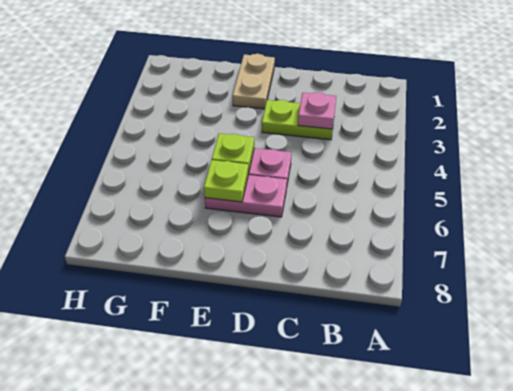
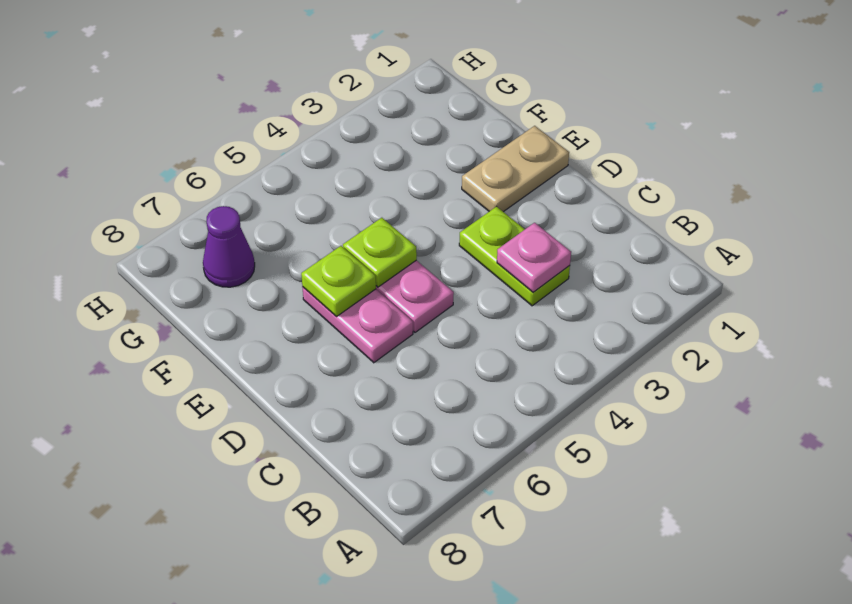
none -> purple cone G7 level 1

